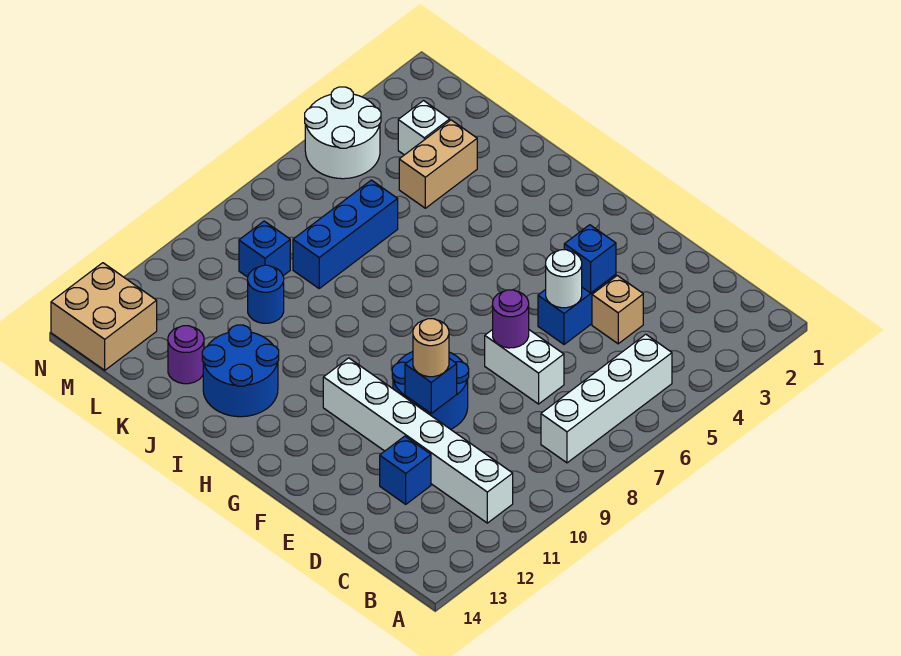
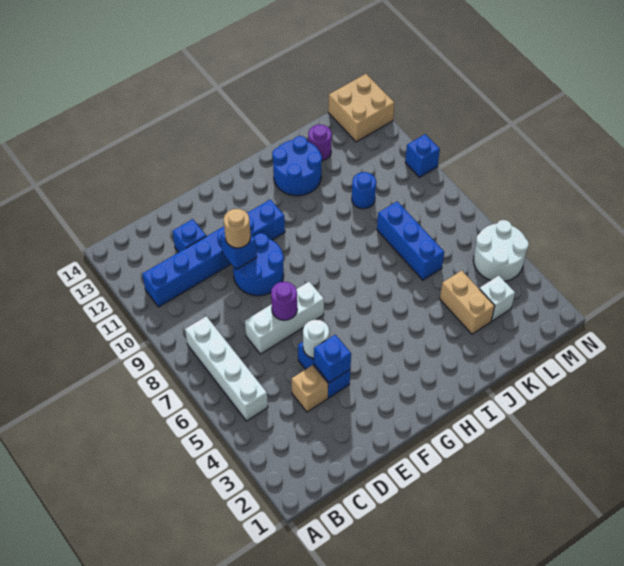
white brick B11:G11 level 1 -> blue brick B11:G11 level 1
white brick D7:E7 level 1 -> white brick D7:F7 level 1
blue brick L9 level 1 -> blue brick N10 level 1

